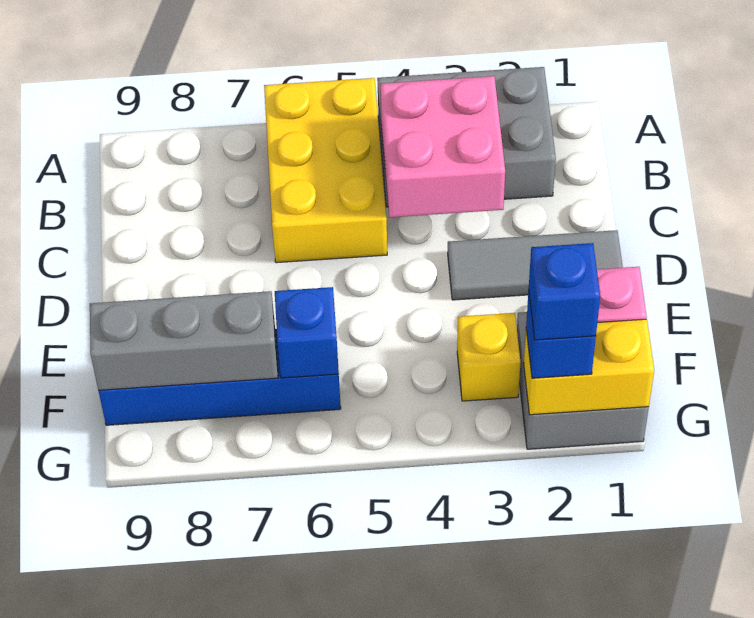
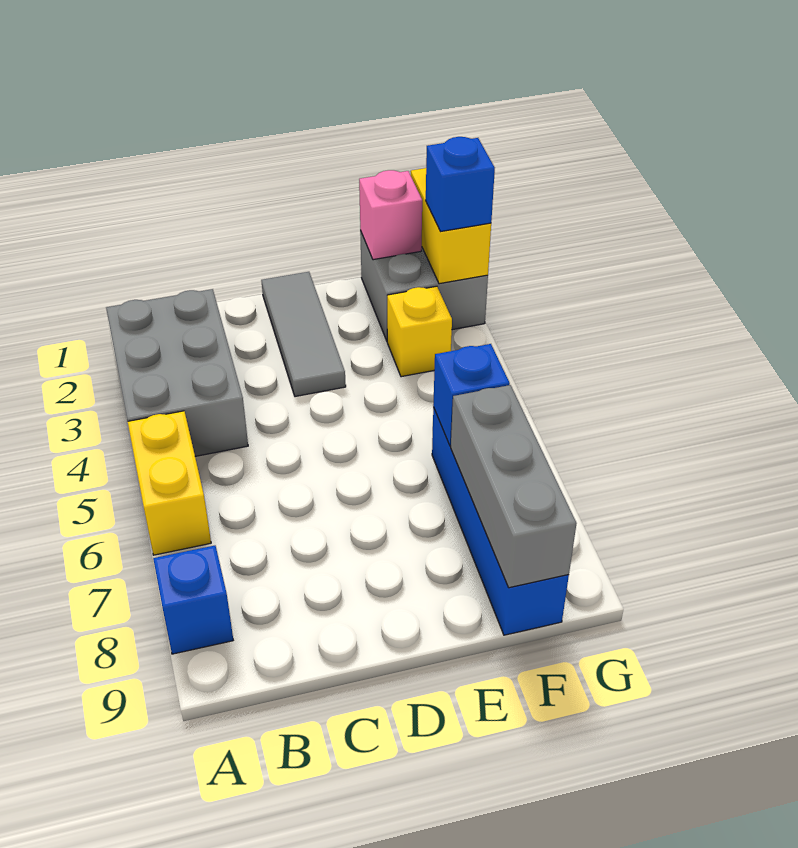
yellow brick A5:C6 level 1 -> yellow brick A5:A6 level 1
pink brick B3:C4 level 2 -> none
blue brick G2 level 4 -> blue brick A8 level 1

